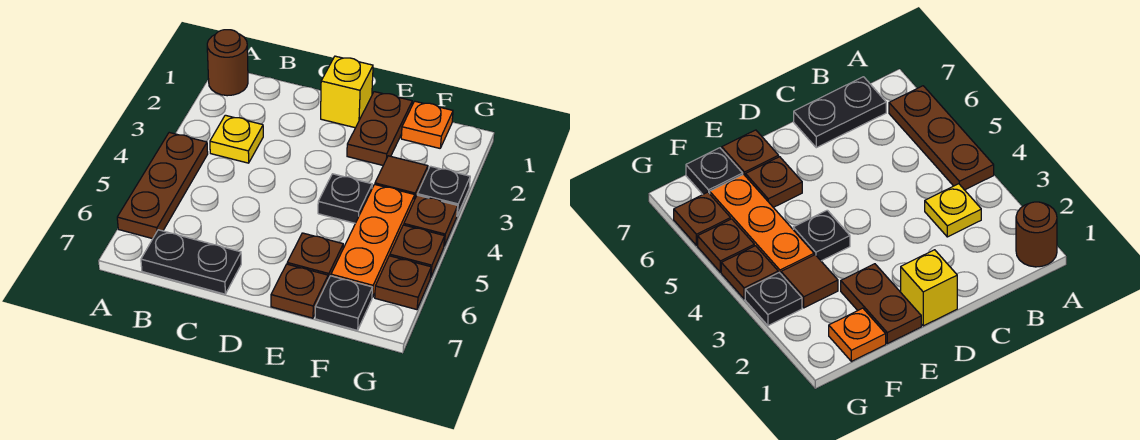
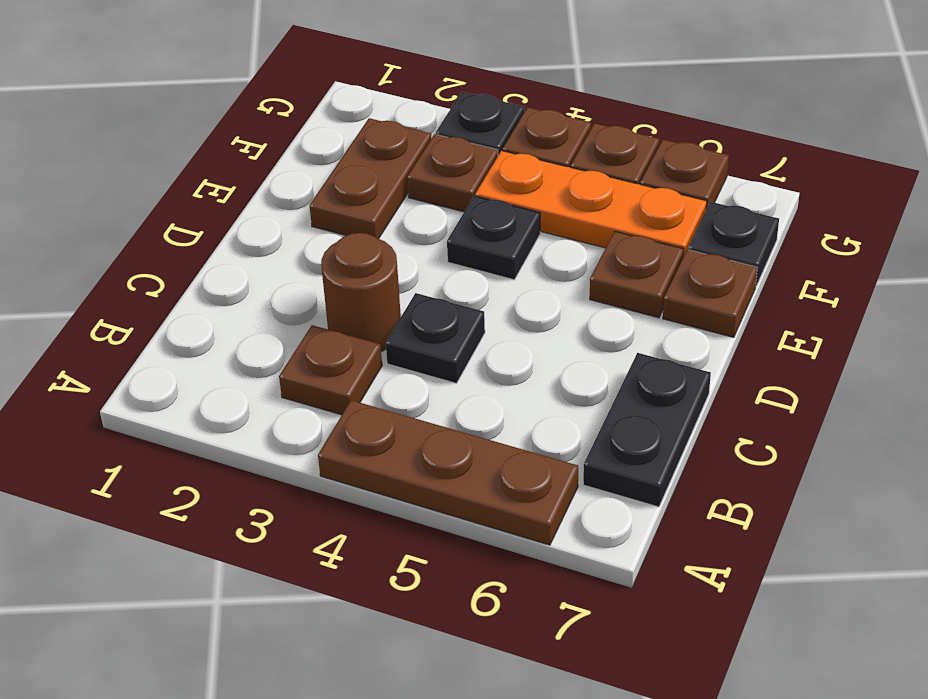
brown round brick A1 level 1 -> brown round brick C3 level 1
yellow plate B3 level 1 -> brown plate B3 level 1
none -> black plate C4 level 1
yellow brick D1 level 1 -> none
brown plate E1:E2 level 1 -> brown plate E2:F2 level 1
orange plate F1 level 1 -> none
brown tile F3 level 1 -> brown plate F3 level 1

